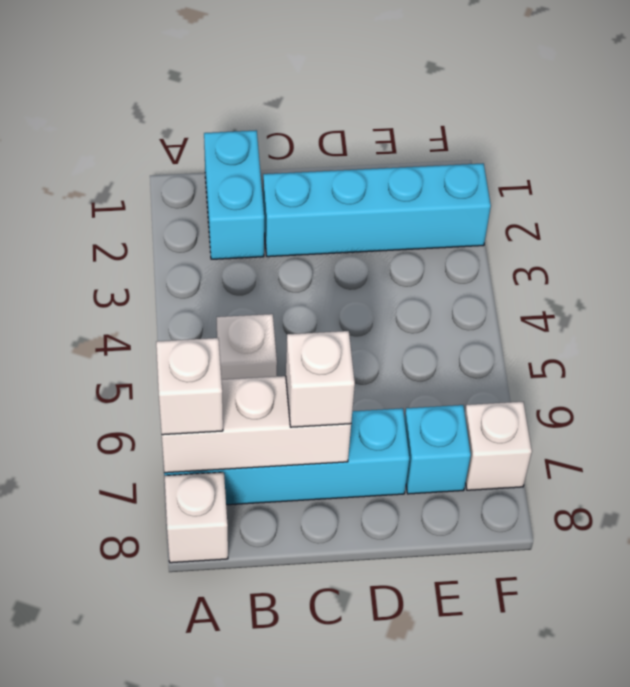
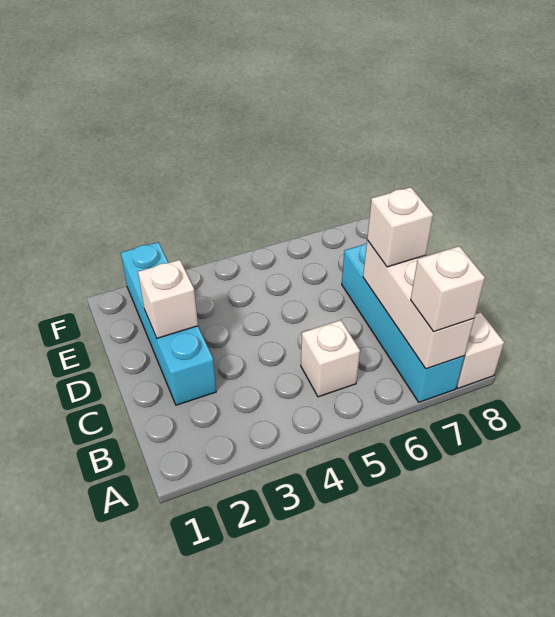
cyan brick B1:B2 level 1 -> none
cyan brick E7 level 1 -> none
white brick F7 level 1 -> white brick D2 level 2

